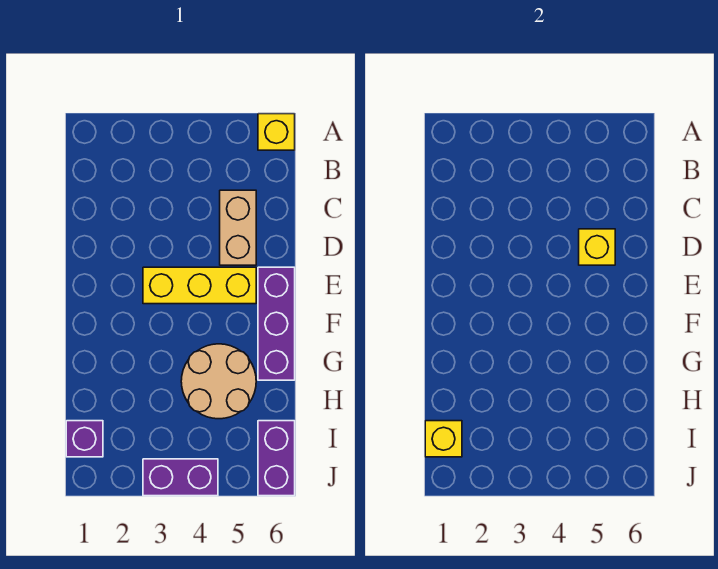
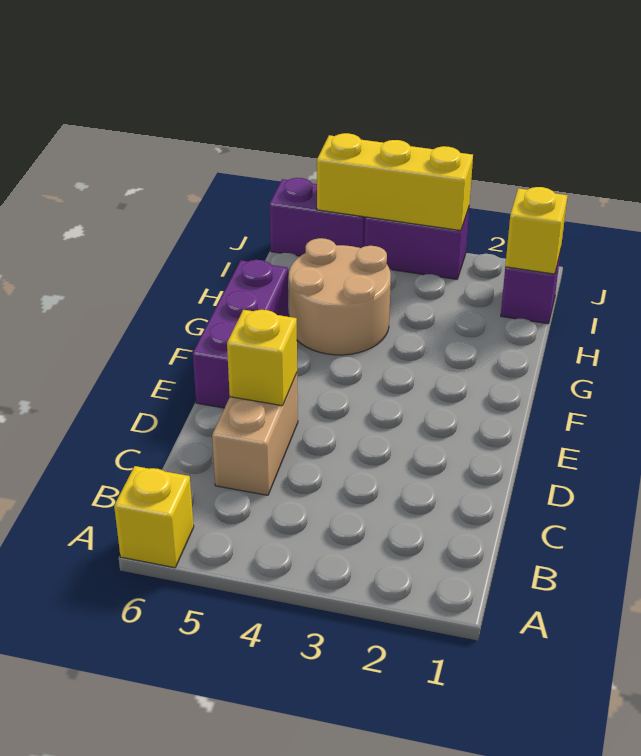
yellow brick E3:E5 level 1 -> yellow brick J3:J5 level 2
purple brick I6:J6 level 1 -> purple brick J5:J6 level 1

